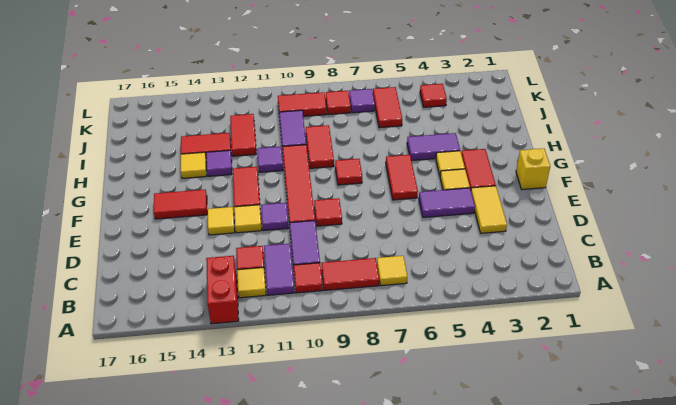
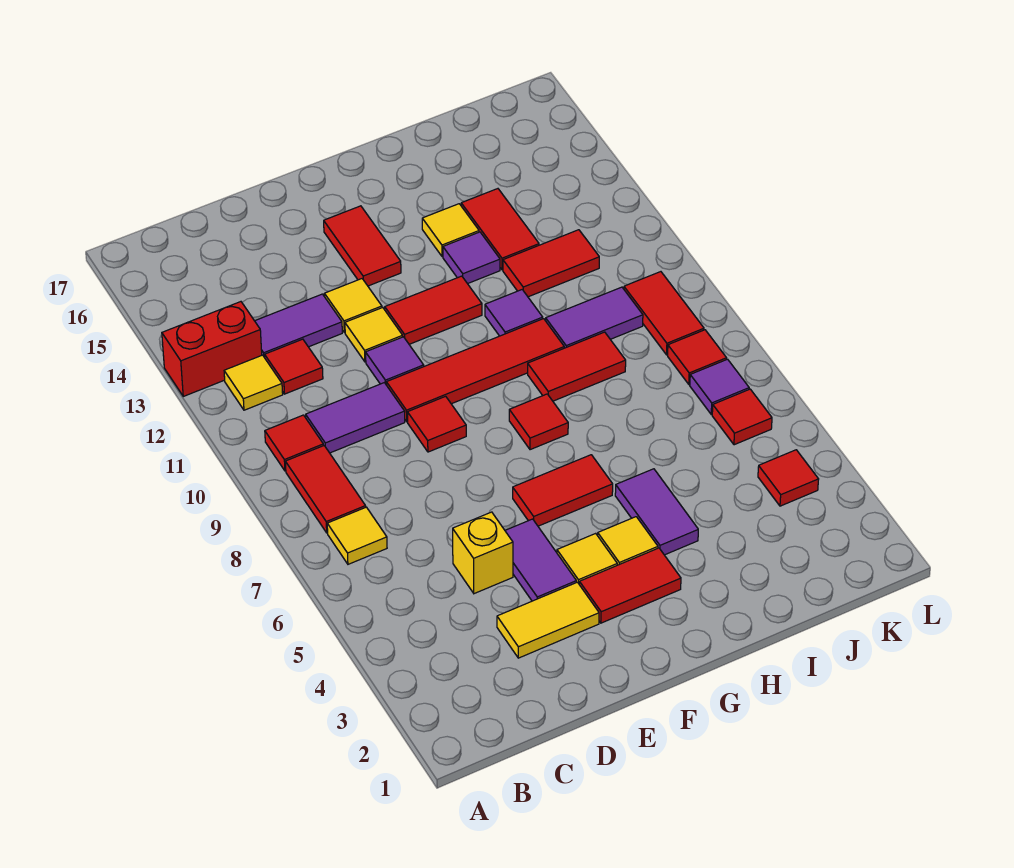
purple tile B11:C11 level 1 -> purple tile C13:D13 level 1
yellow brick F1 level 1 -> yellow brick D5 level 1
red tile J6:K6 level 1 -> red tile K6 level 1

